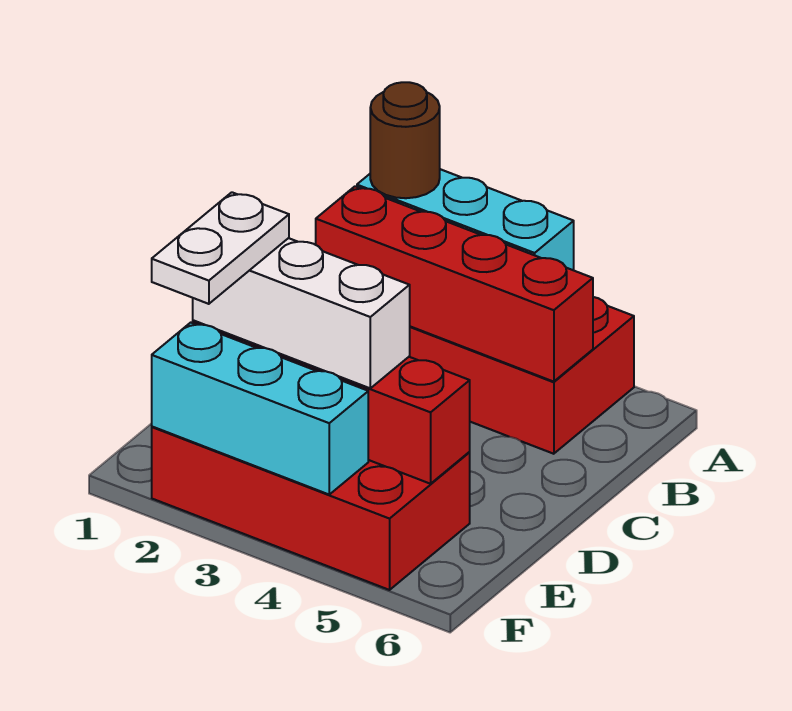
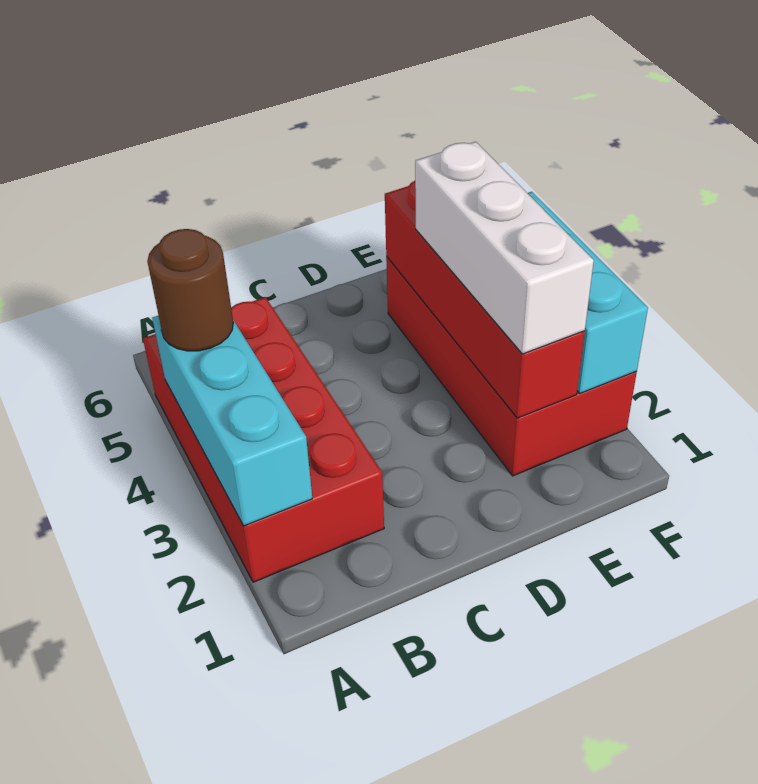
brown round brick A2 level 3 -> brown round brick A4 level 3
red brick B2:B5 level 2 -> none
white plate E2:F2 level 4 -> none

